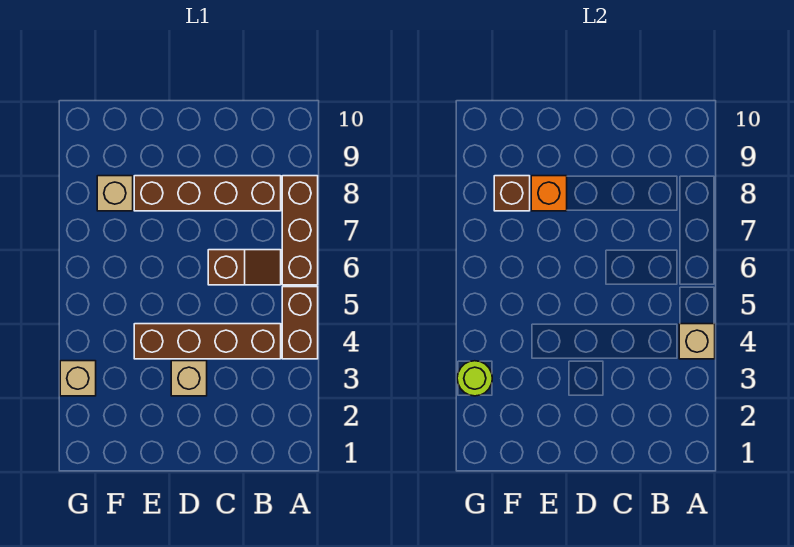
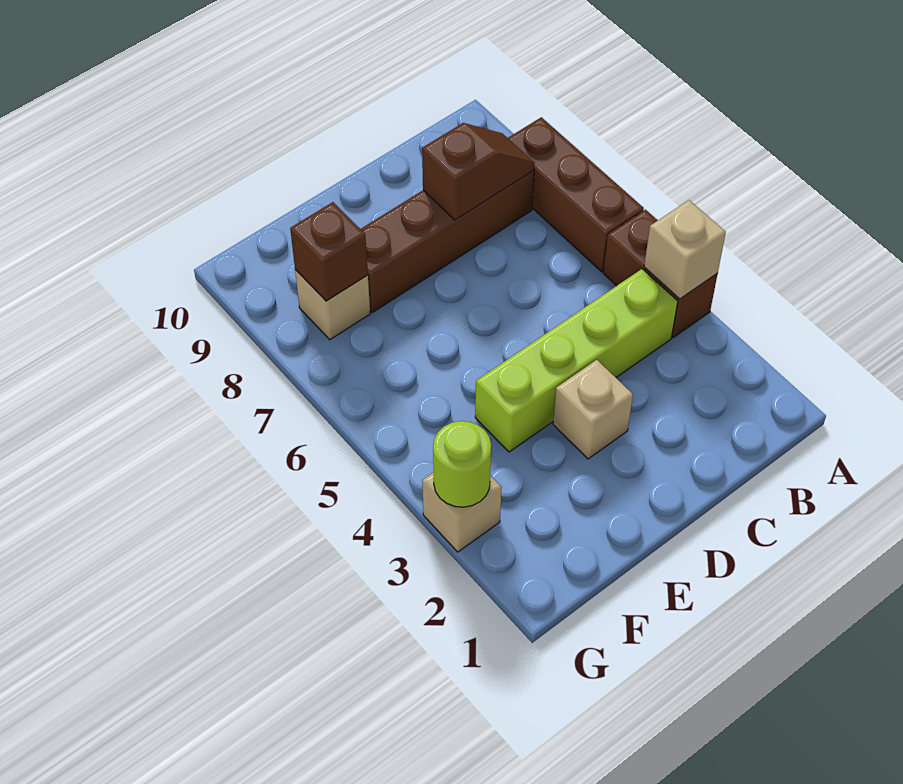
brown brick B4:E4 level 1 -> lime brick B4:E4 level 1
brown slope B6:C6 level 1 top C -> brown slope B8:C8 level 2 top C
orange brick E8 level 2 -> none

